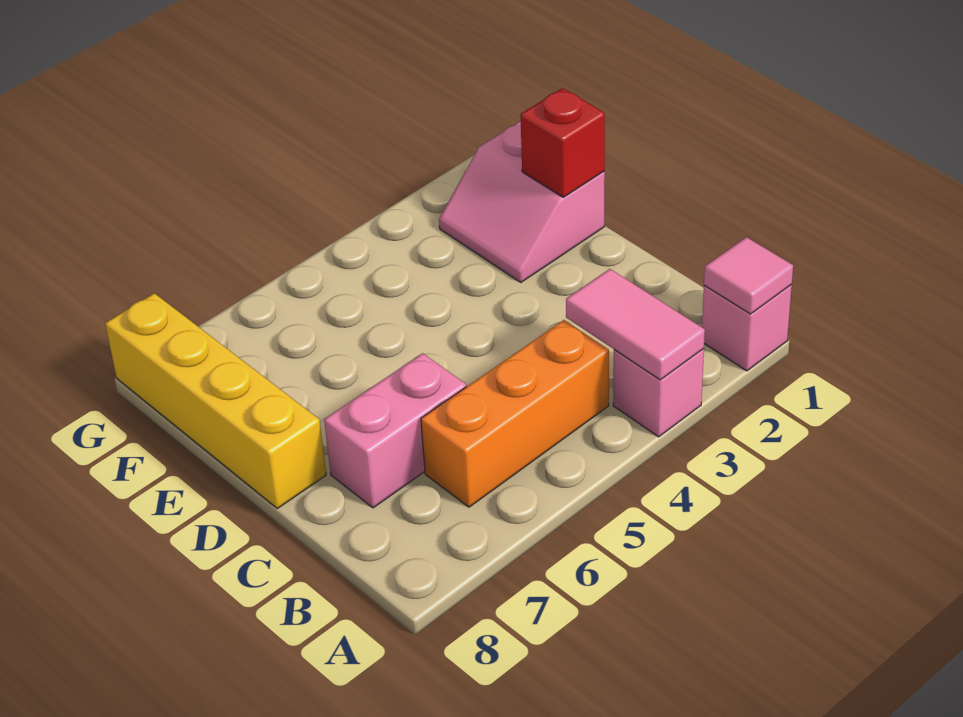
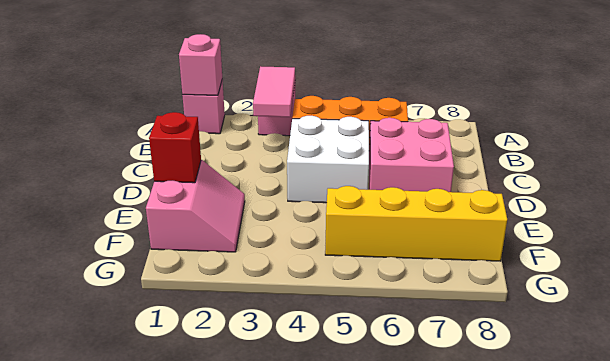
pink tile A1 level 2 -> pink brick A1 level 2
none -> white brick C4:D5 level 1
pink brick C6:C7 level 1 -> pink brick C6:D7 level 1
yellow brick D8:G8 level 1 -> yellow brick F5:F8 level 1

